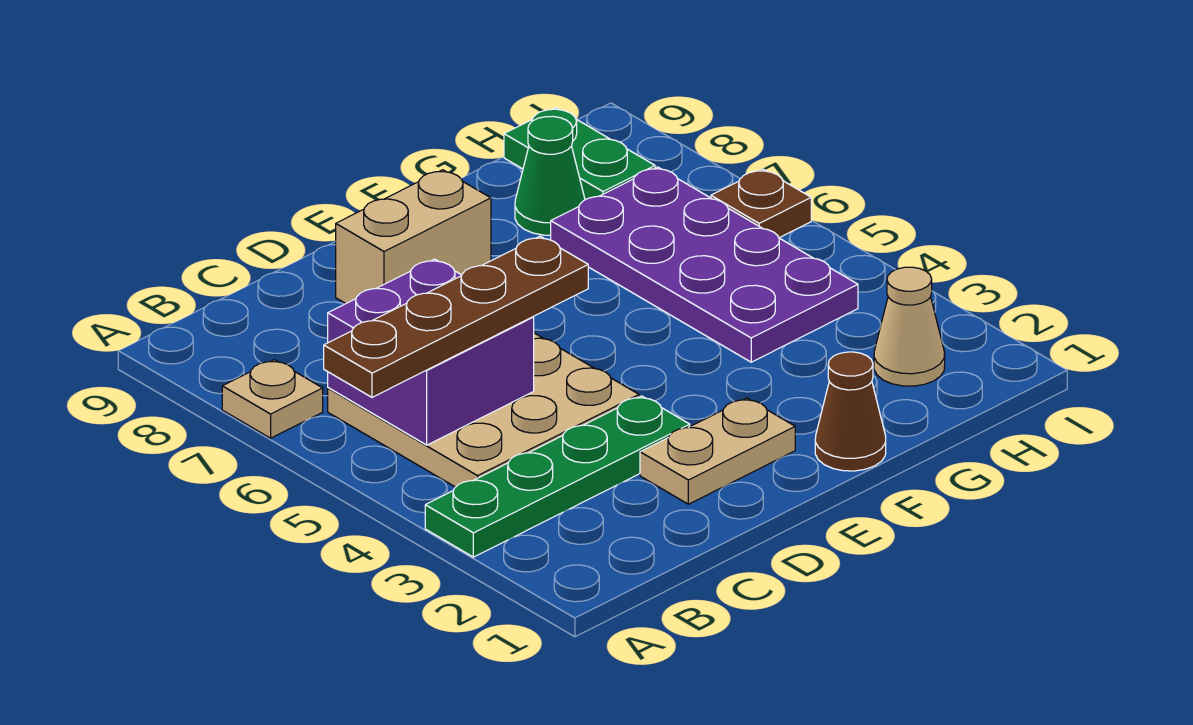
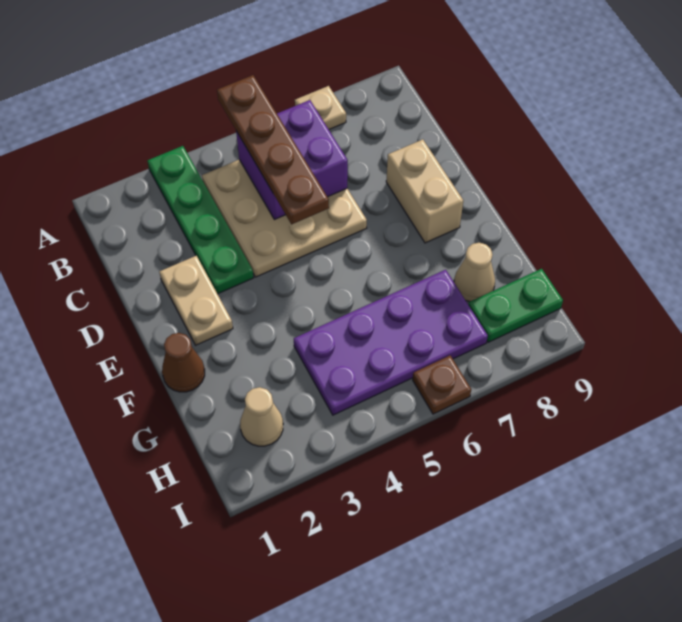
green cone G8 level 1 -> tan cone G8 level 1

